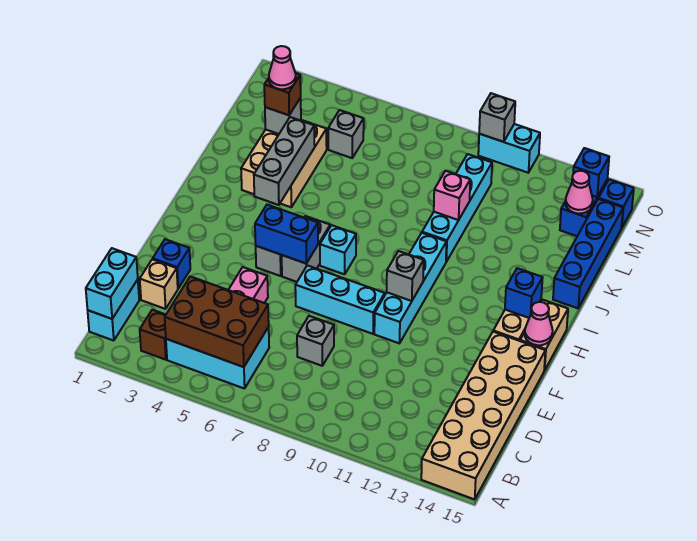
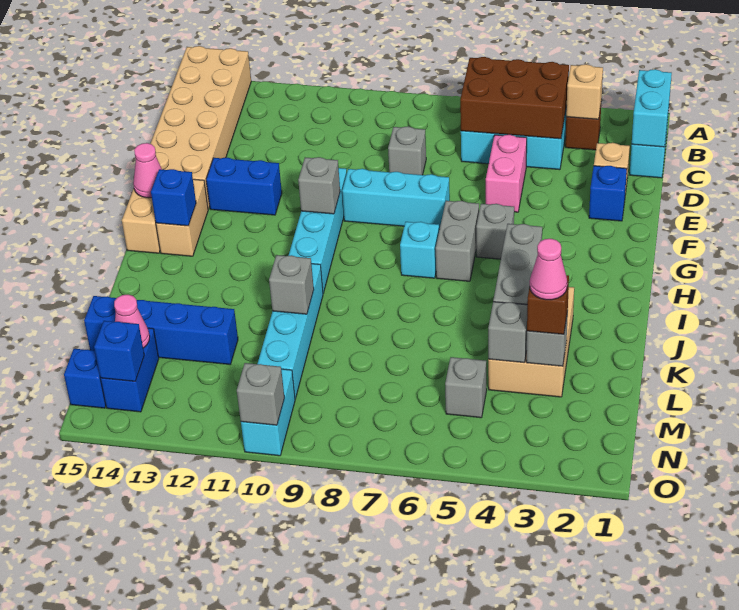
none -> tan brick B3 level 2
blue brick G5:G6 level 2 -> blue brick F12:F13 level 1
blue brick J15:M15 level 1 -> blue brick L12:L15 level 1
pink brick K10 level 2 -> grey brick K10 level 2
none -> grey brick L4 level 2
cyan brick O10:O11 level 1 -> cyan brick N10:O10 level 1

